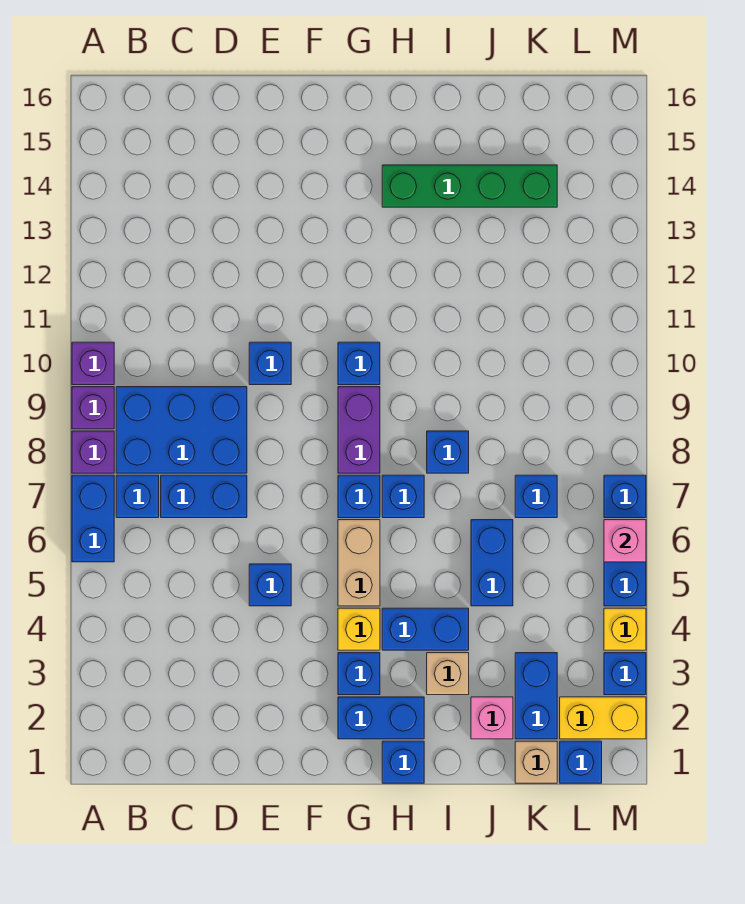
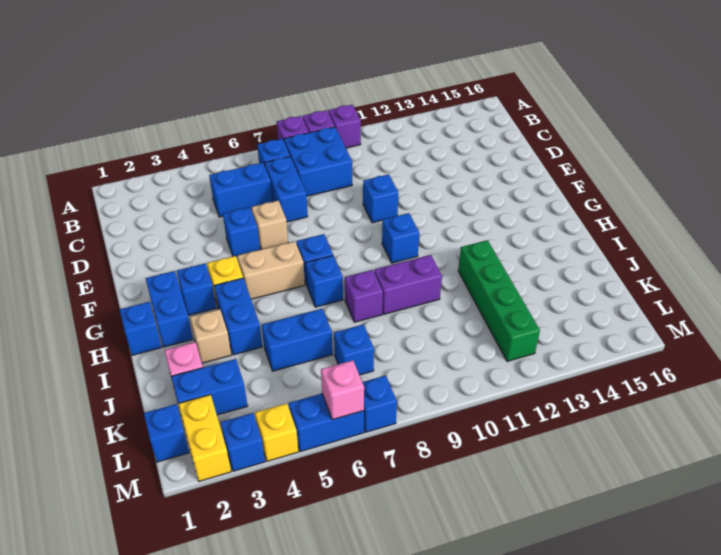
blue brick A6:A7 level 1 -> blue brick C5:C6 level 1
blue brick B8:D9 level 1 -> blue brick B8:C9 level 1
purple brick G8:G9 level 1 -> purple brick I9:I10 level 1
green brick H14:K14 level 1 -> green brick I12:L12 level 1
blue brick I8 level 1 -> purple brick I8 level 1
tan brick K1 level 1 -> tan brick E6 level 1

